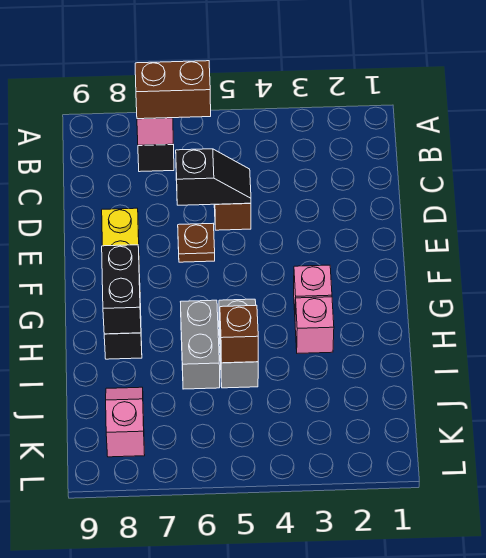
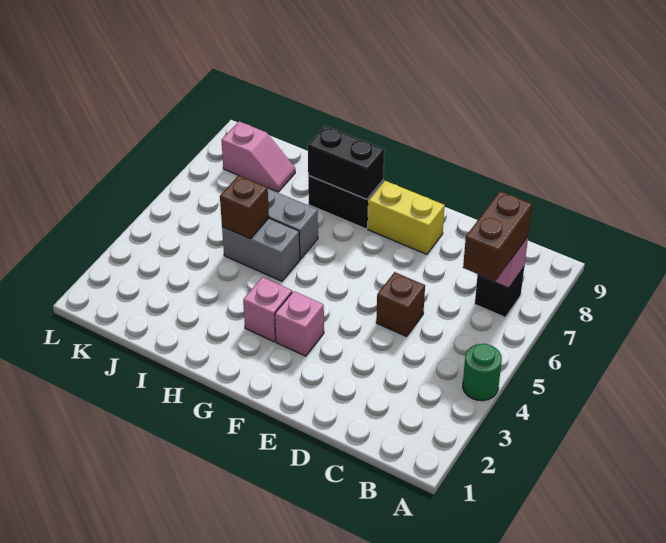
none -> green round brick A4 level 1
black slope D5:D6 level 2 top 6 -> none
brown plate E6 level 1 -> none
pink brick H3 level 1 -> pink brick F3 level 1

